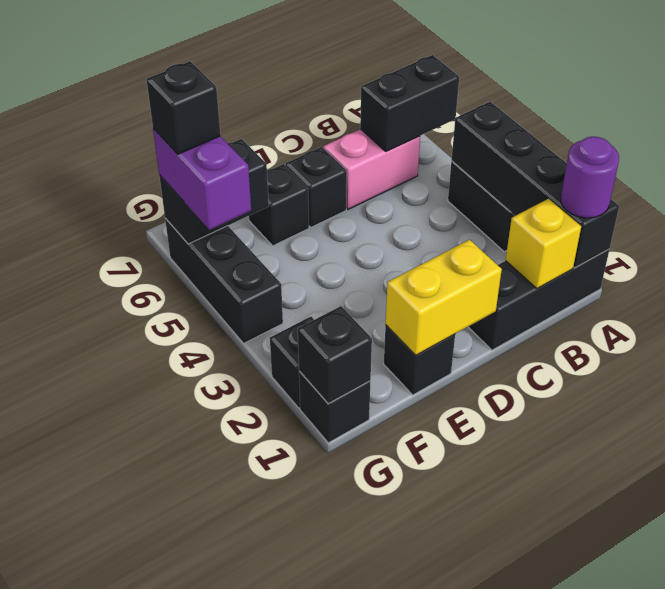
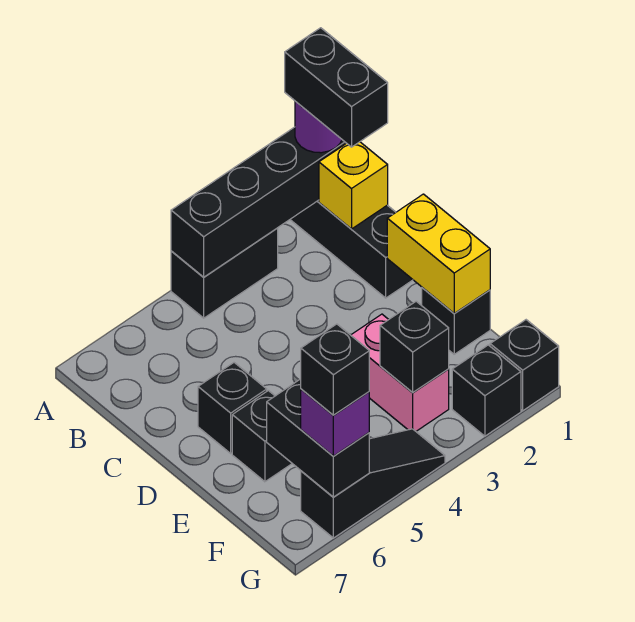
black brick A6:B6 level 2 -> black brick A1:B1 level 4
pink brick B6:C6 level 1 -> pink brick E3:F3 level 1
black brick G1 level 2 -> black brick F3 level 2
black brick G4:G6 level 1 -> black slope G4:G6 level 1 top 6
purple brick G5:G6 level 3 -> purple brick G6 level 3

